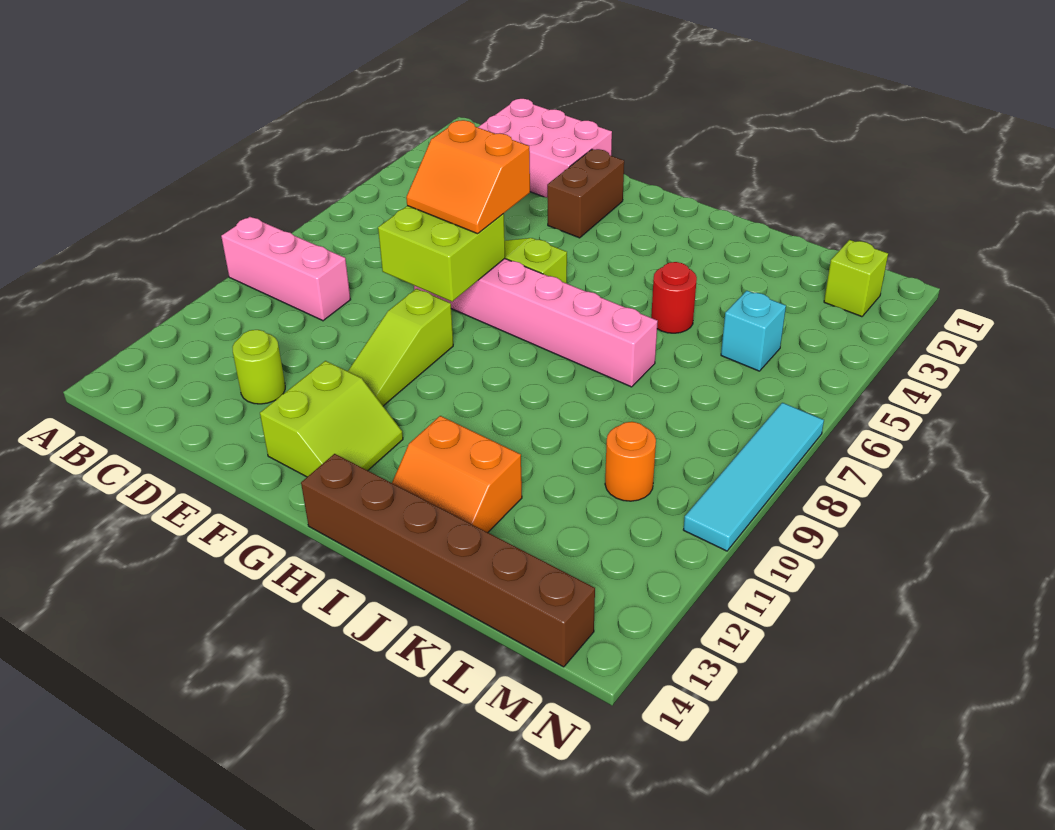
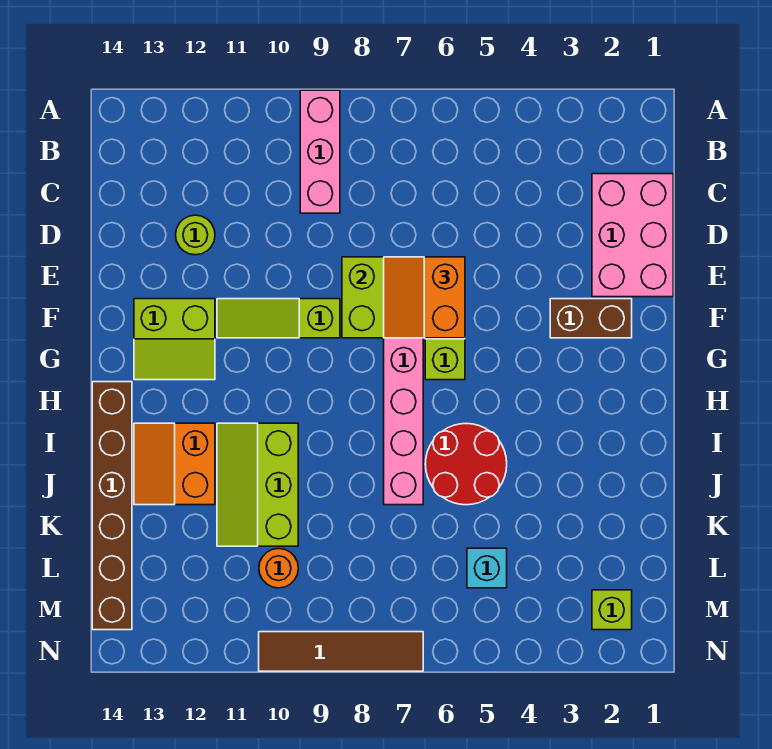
none -> lime slope I10:K11 level 1 top 10
red round brick J5 level 1 -> red round brick I5:J6 level 1
cyan tile N7:N10 level 1 -> brown tile N7:N10 level 1

